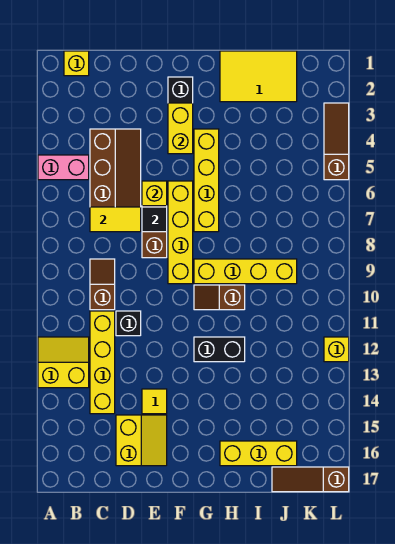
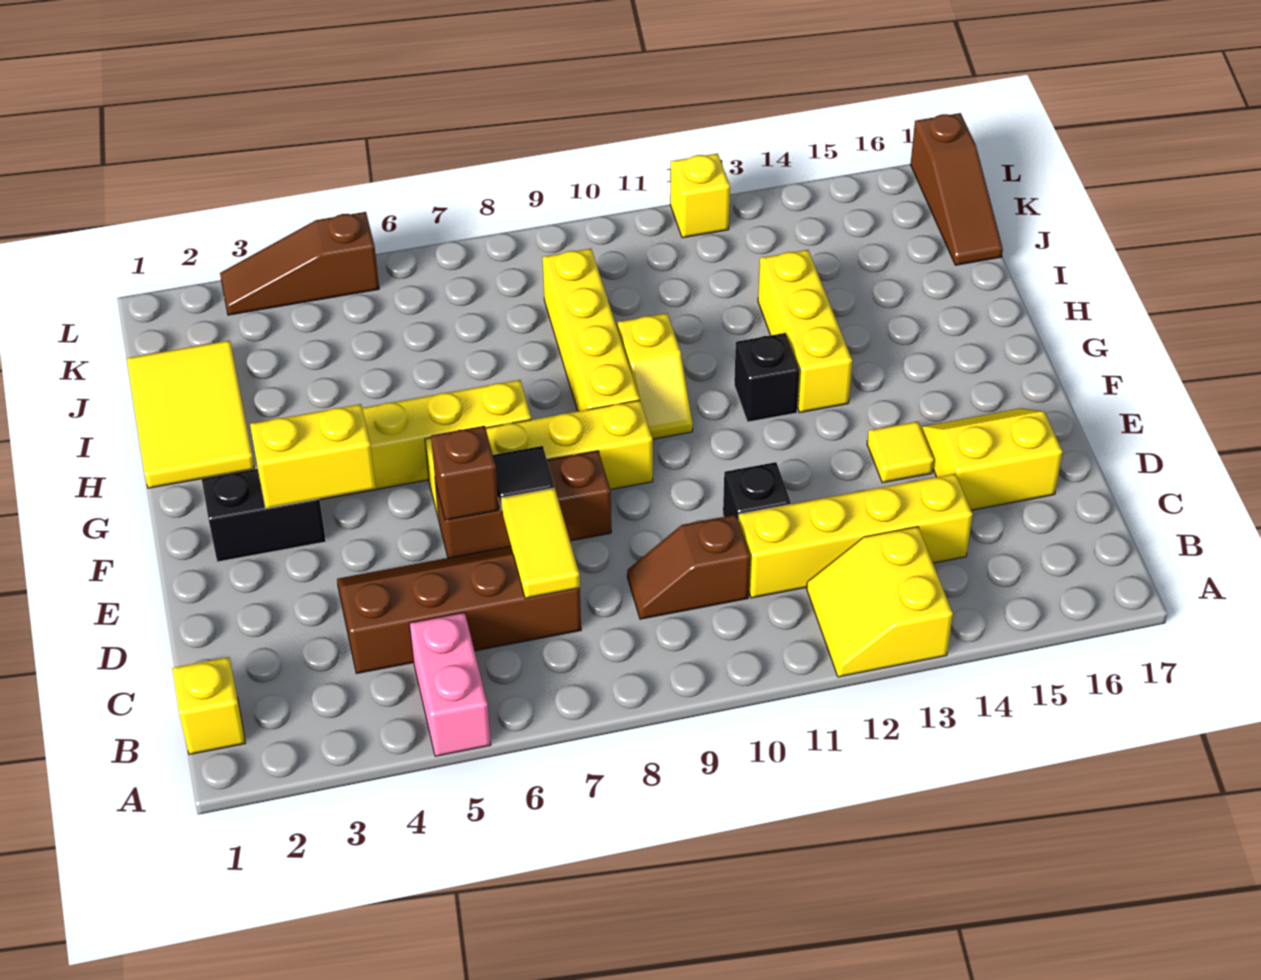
yellow brick E6 level 2 -> brown brick E6 level 2
brown slope G10:H10 level 1 top H -> yellow slope G10:H10 level 1 top H
black brick G12:H12 level 1 -> black brick G12 level 1
yellow brick H16:J16 level 1 -> yellow brick G13:I13 level 1

